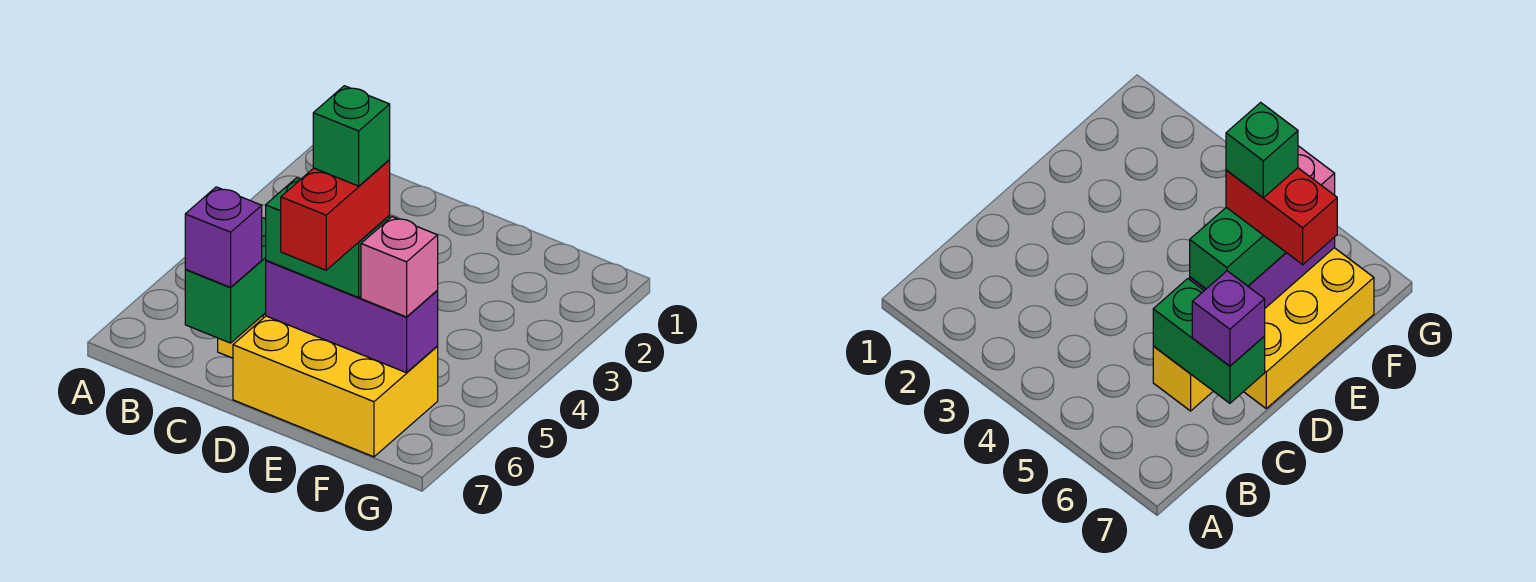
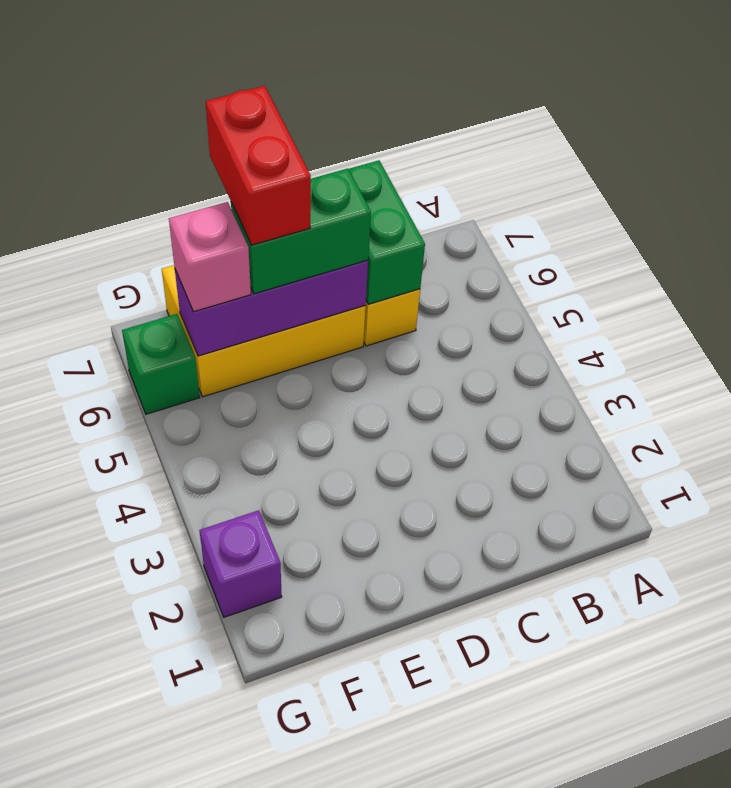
purple brick C7 level 3 -> purple brick G2 level 1
green brick E6 level 5 -> green brick G6 level 1

